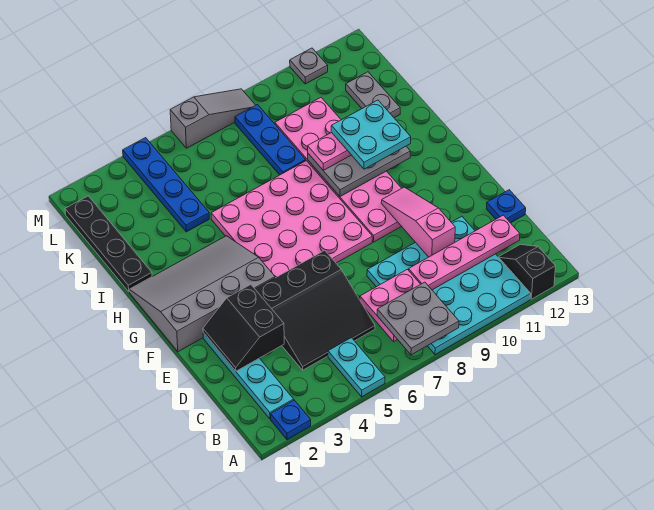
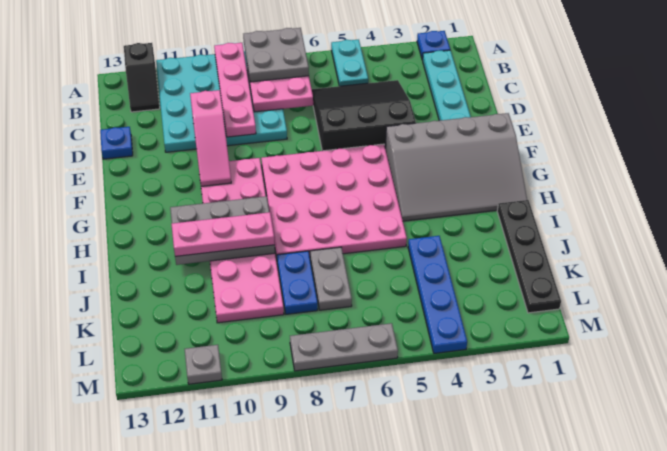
pink plate C9:C12 level 2 -> pink plate A9:D9 level 2
black slope D2:E3 level 2 top 3 -> none
cyan plate H10:I11 level 4 -> none
blue plate J8:L8 level 1 -> blue plate J8:K8 level 1
grey plate J12:K12 level 1 -> grey plate J7:K7 level 1
grey slope M6:M8 level 1 top 6 -> grey plate M6:M8 level 1

